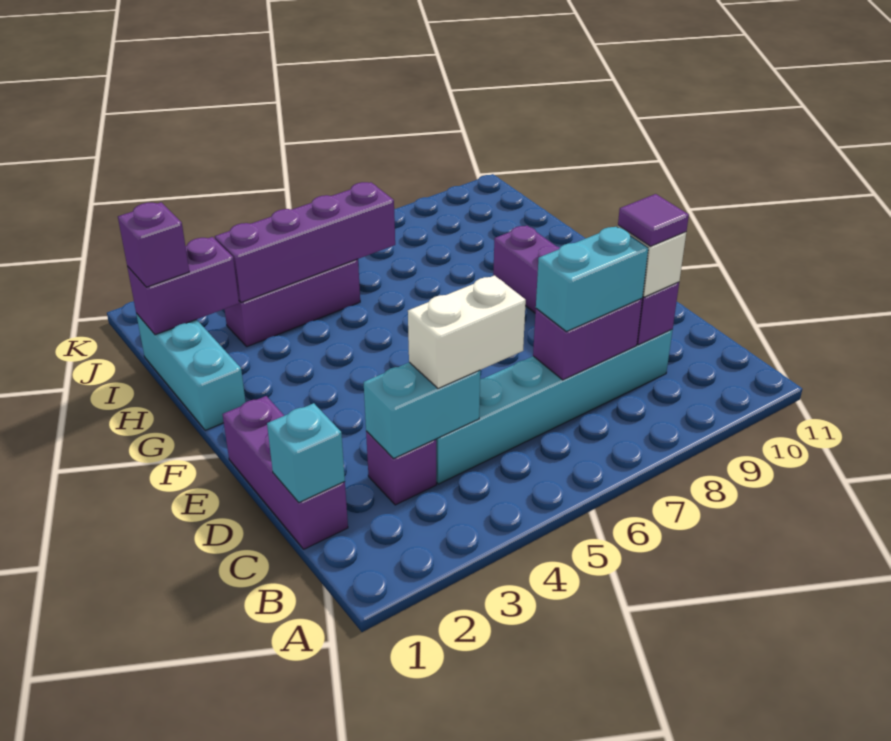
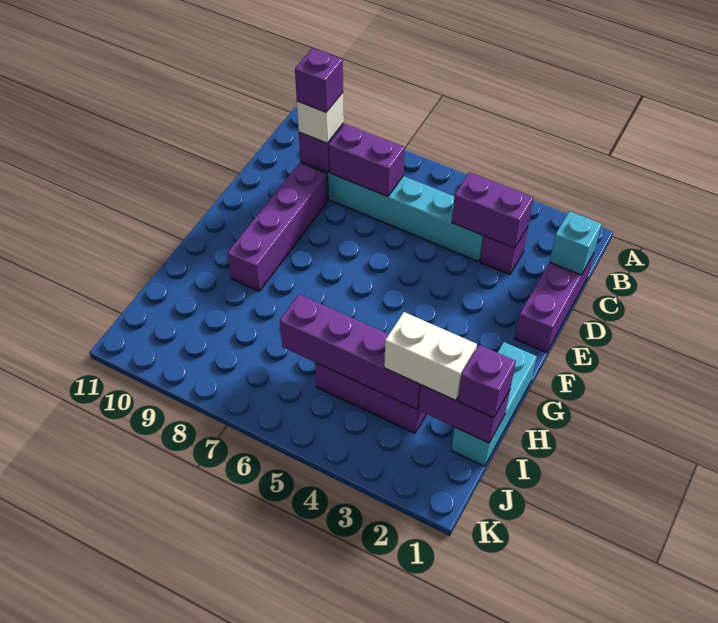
cyan brick C3:C4 level 2 -> purple brick C3:C4 level 2
white brick C4:C5 level 3 -> white brick I2:I3 level 3
cyan brick C7:C8 level 3 -> none
purple tile C9 level 4 -> purple brick C9 level 4

